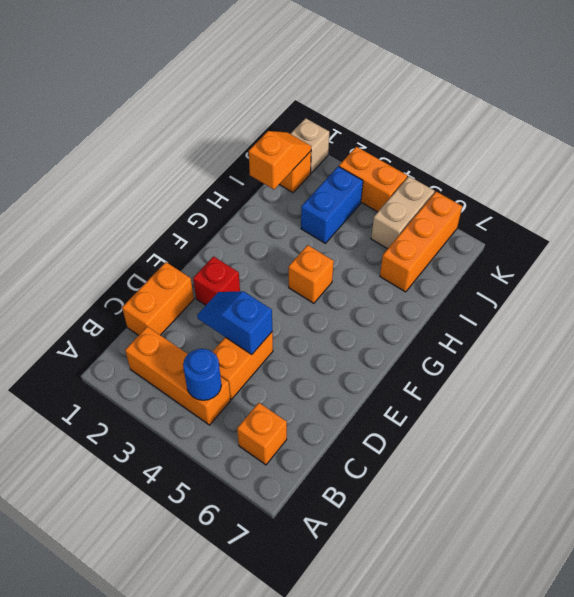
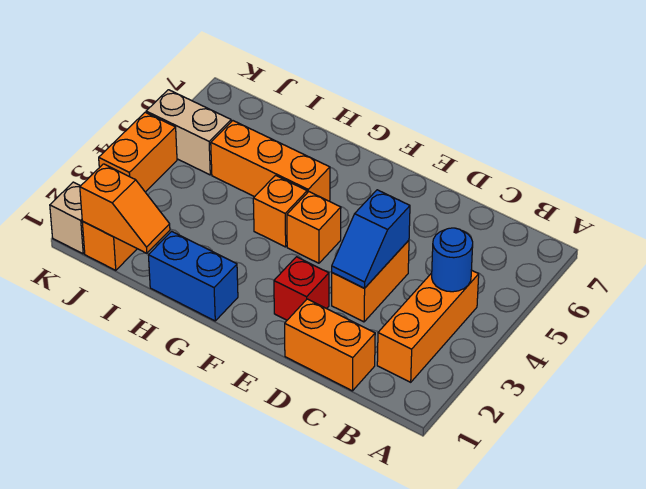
orange brick B6 level 1 -> orange brick F4 level 1
orange brick C4:D4 level 1 -> orange brick D3:D4 level 1
orange slope I1:J1 level 2 top I -> orange slope I1:J1 level 2 top J
blue brick I3:J3 level 1 -> blue brick G1:H1 level 1
orange brick I6:K6 level 1 -> orange brick G5:I5 level 1

